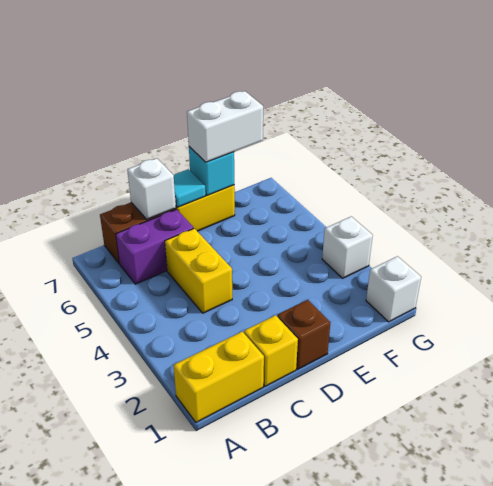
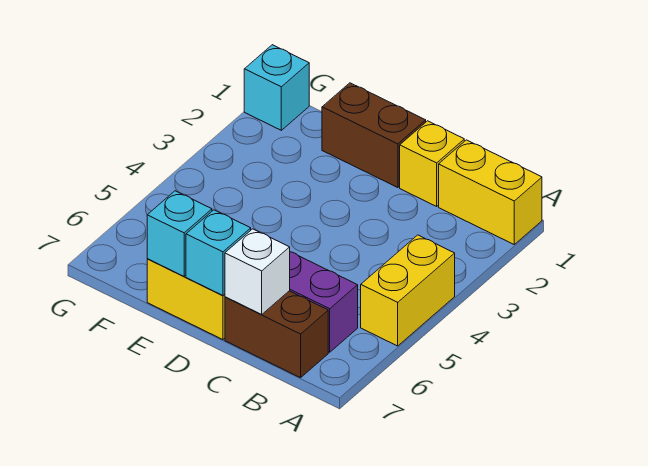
yellow brick C4:C5 level 1 -> yellow brick A4:A5 level 1
brown brick D1 level 1 -> brown brick D1:E1 level 1
cyan tile D7 level 2 -> cyan brick D7 level 2
white brick E7:F7 level 3 -> none
white brick G1 level 1 -> cyan brick G1 level 1
white brick G3 level 1 -> none

